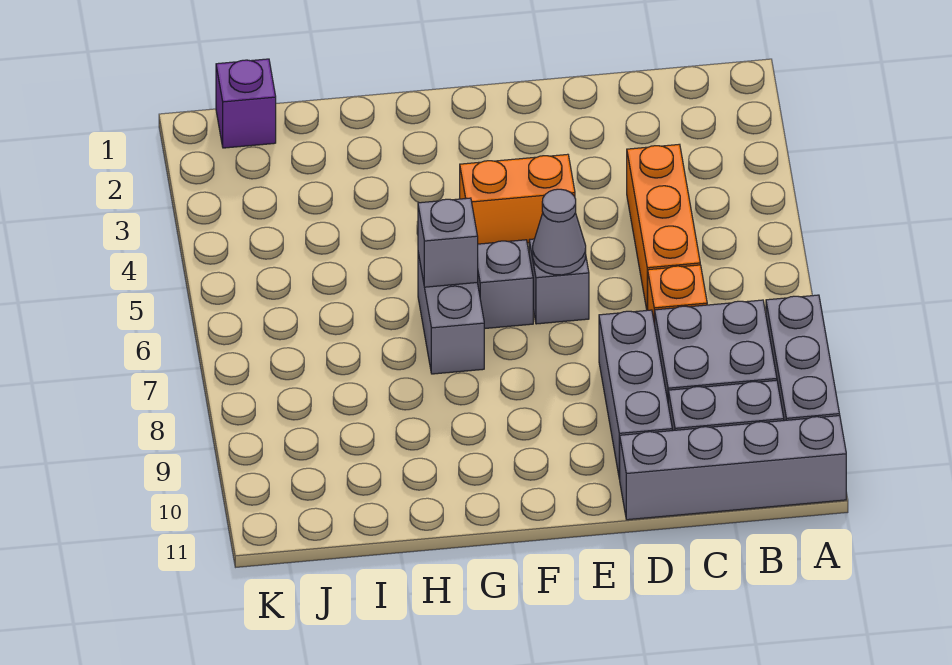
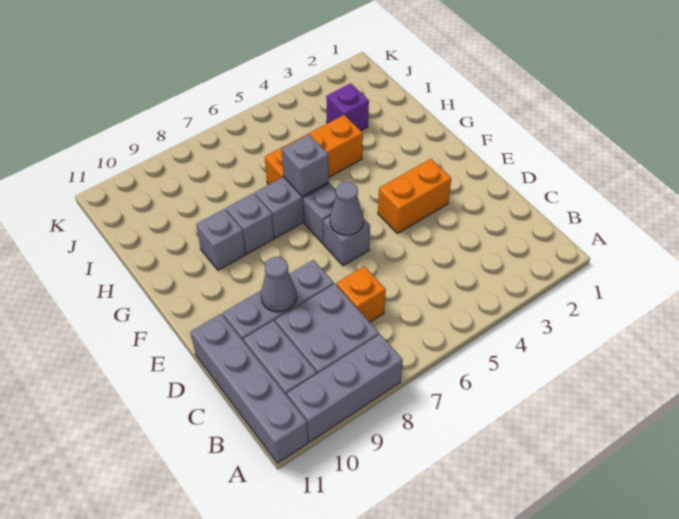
orange brick C4:C6 level 1 -> orange brick H4:H6 level 1
none -> grey cone D9 level 2
orange brick E4:F4 level 1 -> orange brick E3:E4 level 1
none -> grey brick G8 level 1
none -> grey brick G9 level 1
purple brick J1 level 1 -> purple brick I3 level 1

